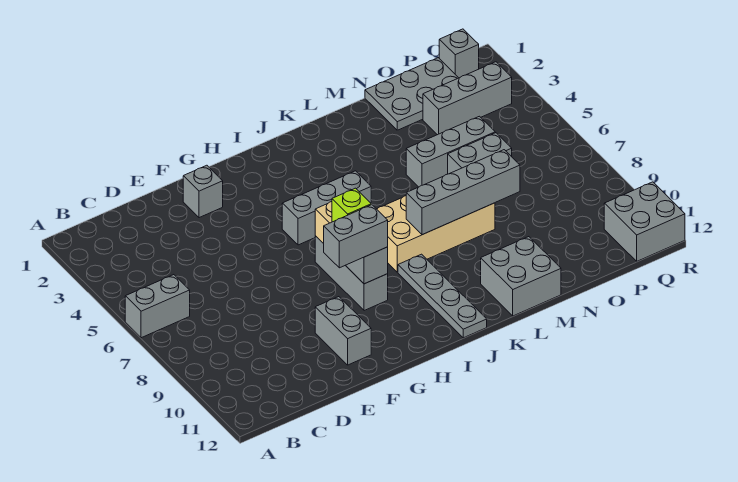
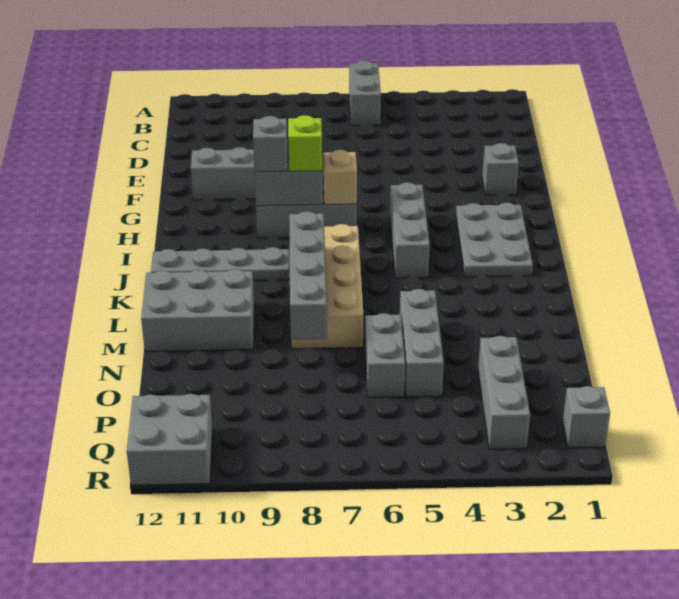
grey brick G9:H9 level 3 -> grey brick H9 level 3
grey brick L11:M12 level 1 -> grey brick L10:M12 level 1
grey plate N1:P2 level 1 -> grey plate H2:J3 level 1

